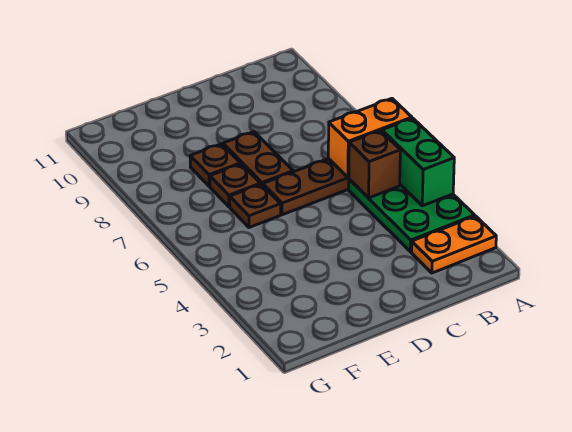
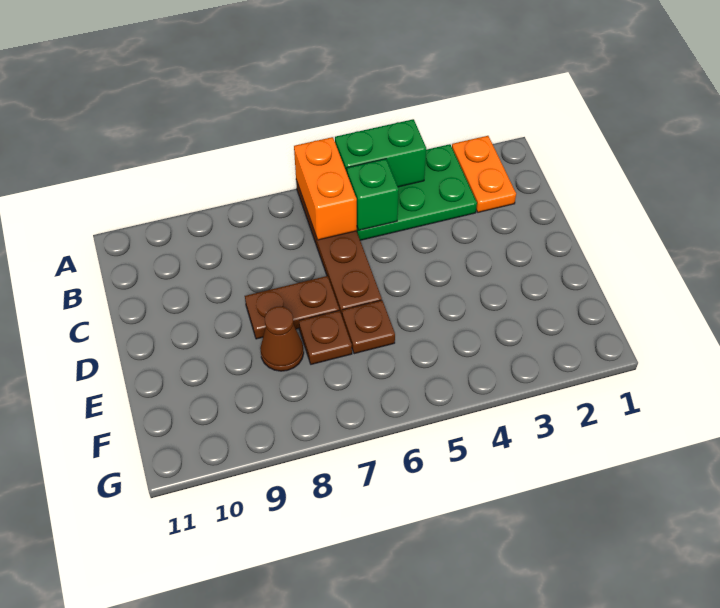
brown brick B5 level 2 -> green brick B5 level 2
brown plate E8 level 1 -> brown cone E8 level 1

